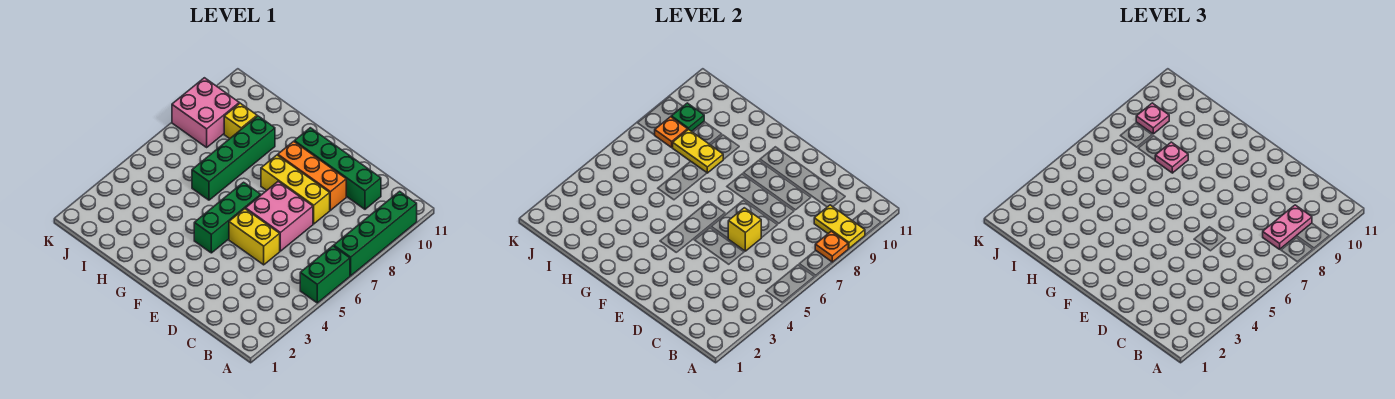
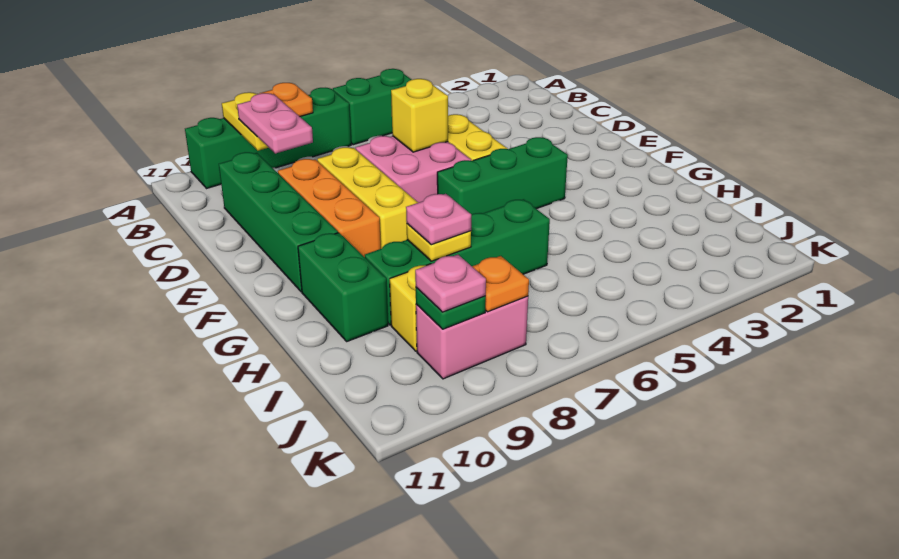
pink plate B8:B9 level 3 -> pink plate B9:C9 level 3
none -> green brick G10:H10 level 1
yellow plate H8:I8 level 2 -> yellow plate H8 level 2
pink brick J8:K9 level 1 -> pink brick J8:J9 level 1

